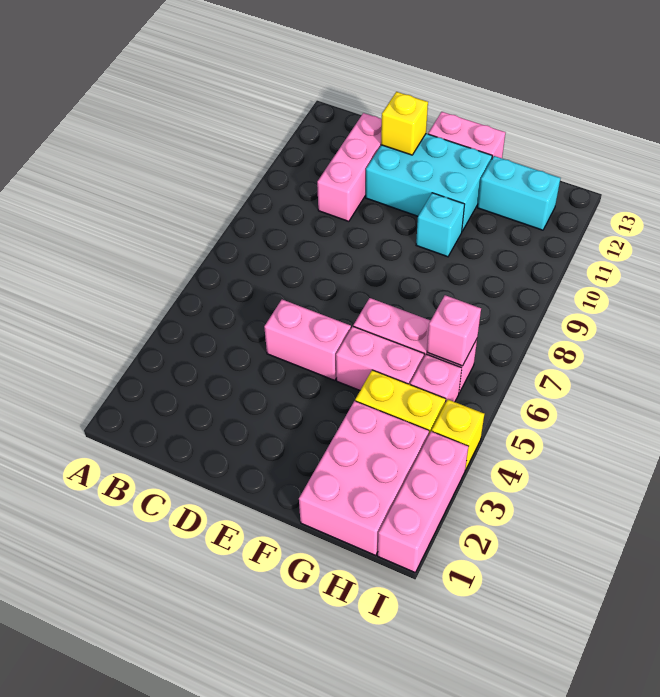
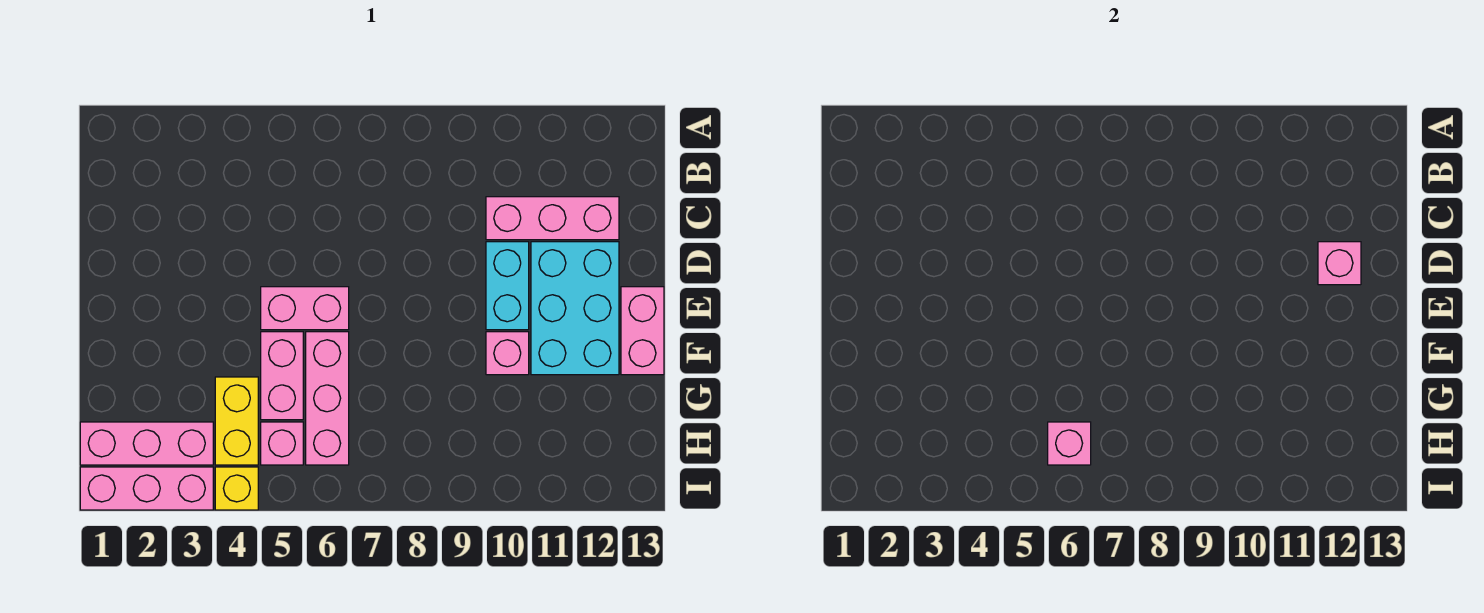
pink brick D5:E5 level 1 -> pink brick E5:E6 level 1
yellow brick D12 level 2 -> pink brick D12 level 2
cyan brick F10 level 1 -> pink brick F10 level 1
pink brick G1:H3 level 1 -> pink brick H1:H3 level 1
cyan brick G12:H12 level 1 -> cyan brick D10:E10 level 1

